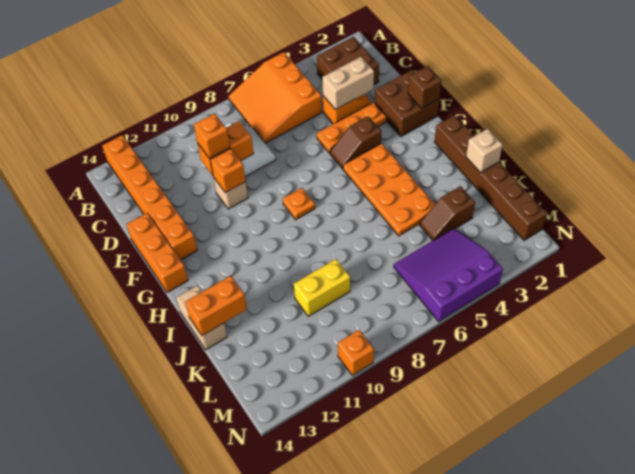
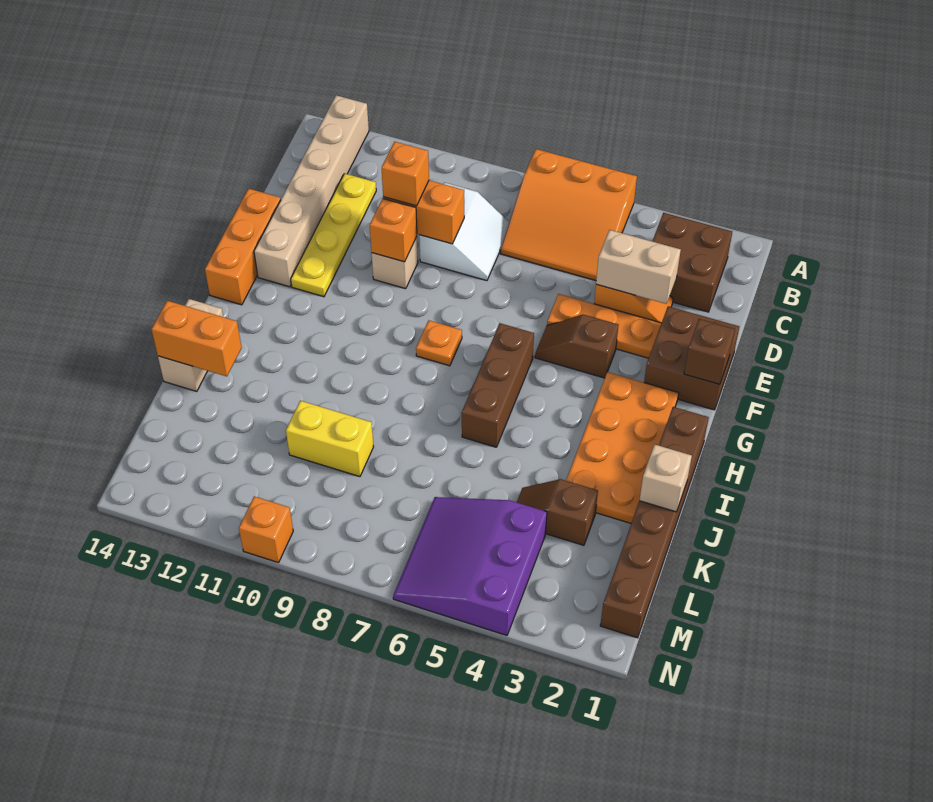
orange slope A5:C7 level 1 top 5 -> orange slope A5:C7 level 1 top A
orange brick A13:F13 level 1 -> tan brick A13:F13 level 1
none -> yellow plate C12:F12 level 1
orange plate G4:J5 level 1 -> orange plate G2:J3 level 1
none -> brown brick G6:I6 level 1
purple slope L4:N6 level 1 top N -> purple slope L4:N6 level 1 top 4

